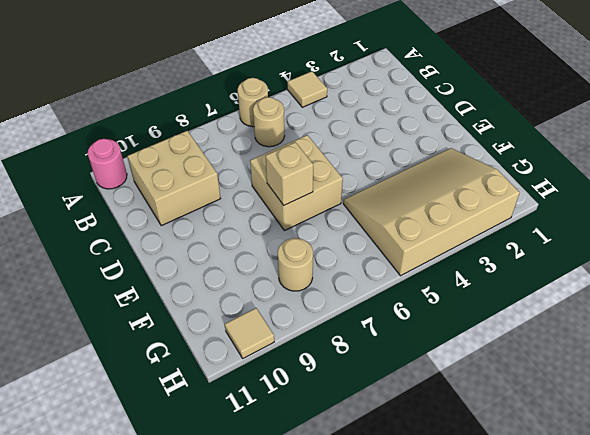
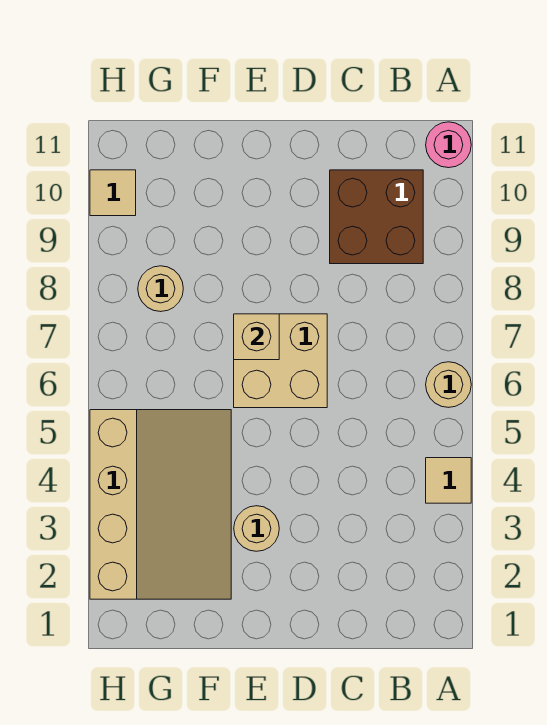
tan round brick B6 level 1 -> tan round brick E3 level 1
tan brick B9:C10 level 1 -> brown brick B9:C10 level 1

